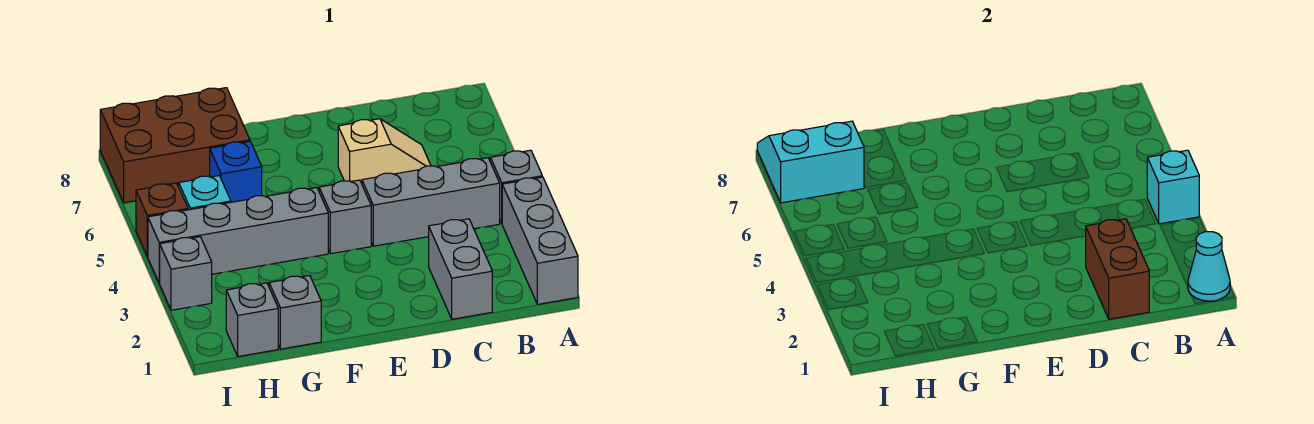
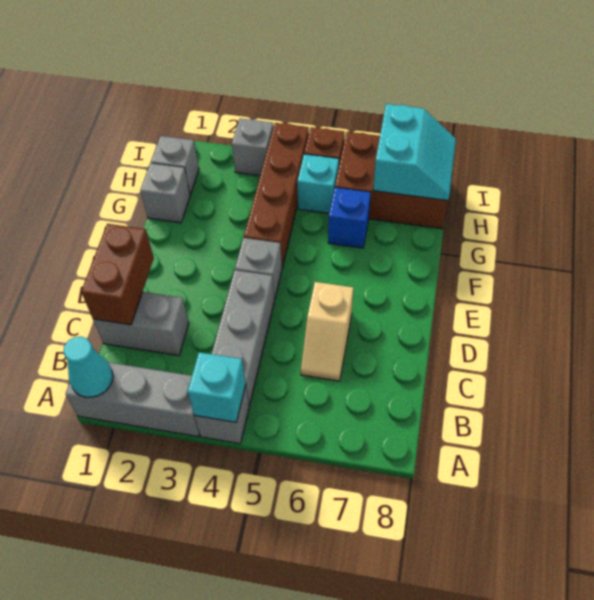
brown brick C1:C2 level 2 -> brown brick C1:D1 level 2
grey brick F4:I4 level 1 -> brown brick F4:I4 level 1
brown brick G7:I8 level 1 -> brown brick H6:I8 level 1

